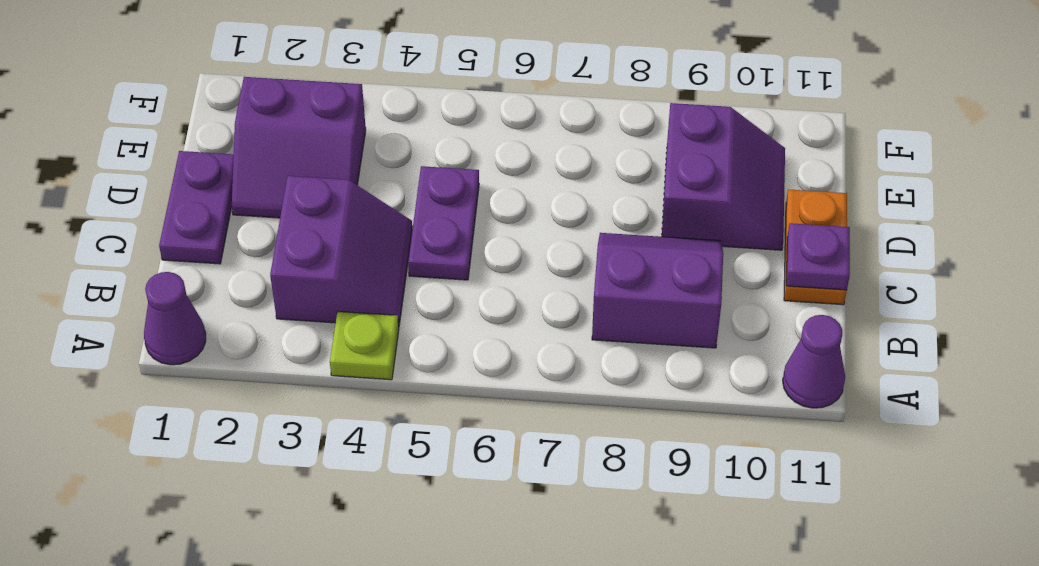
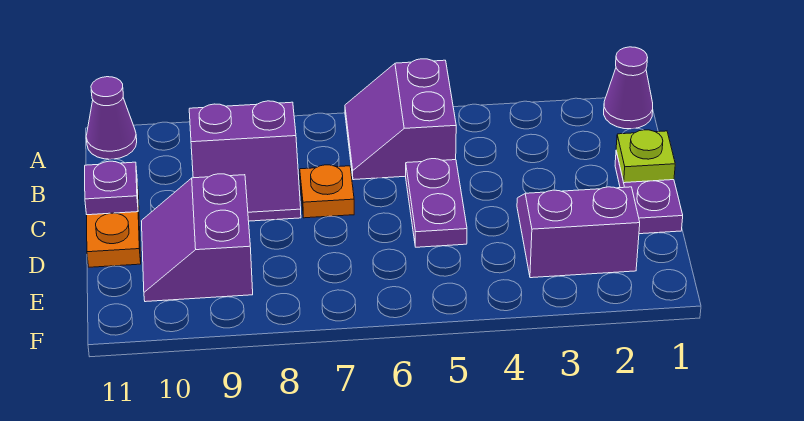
lime plate A4 level 1 -> lime plate C1 level 2
purple slope B3:C4 level 1 top 3 -> purple slope A5:B6 level 1 top 5
none -> orange plate C7 level 1

